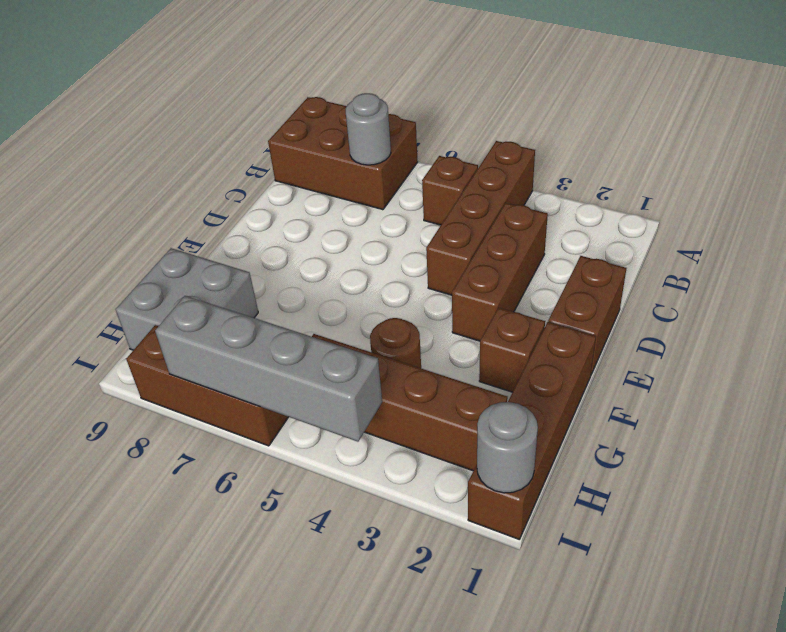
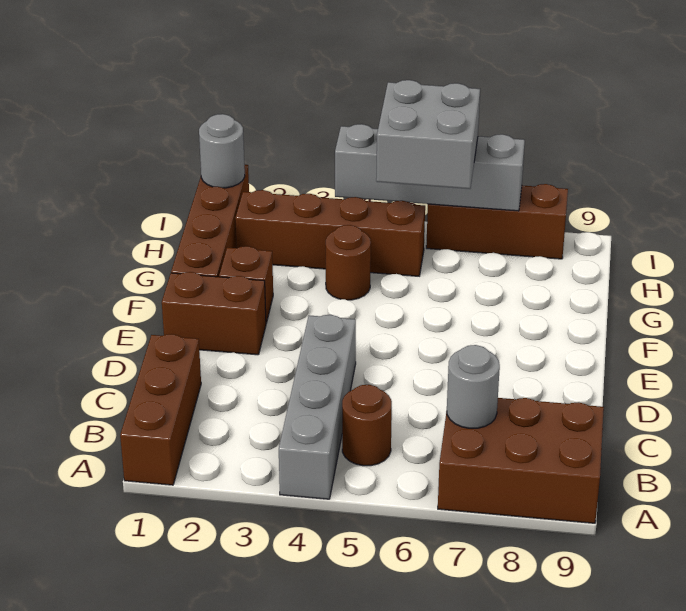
brown brick A4:D4 level 1 -> grey brick A4:D4 level 1
brown brick B5 level 1 -> brown round brick B5 level 1
brown brick C3:E3 level 1 -> brown brick A1:C1 level 1
brown brick D1:E1 level 1 -> brown brick E1:E2 level 1
grey brick G8:H9 level 1 -> grey brick H5:I6 level 3

